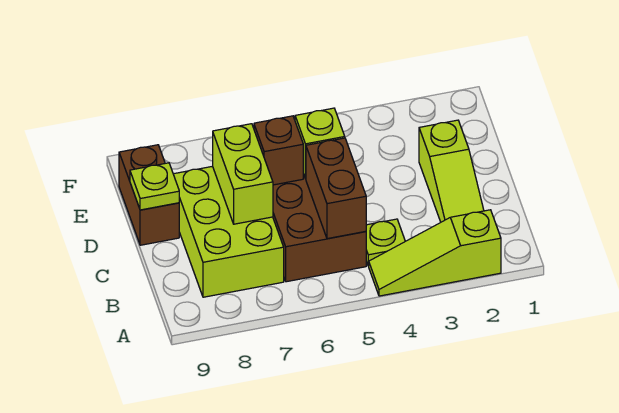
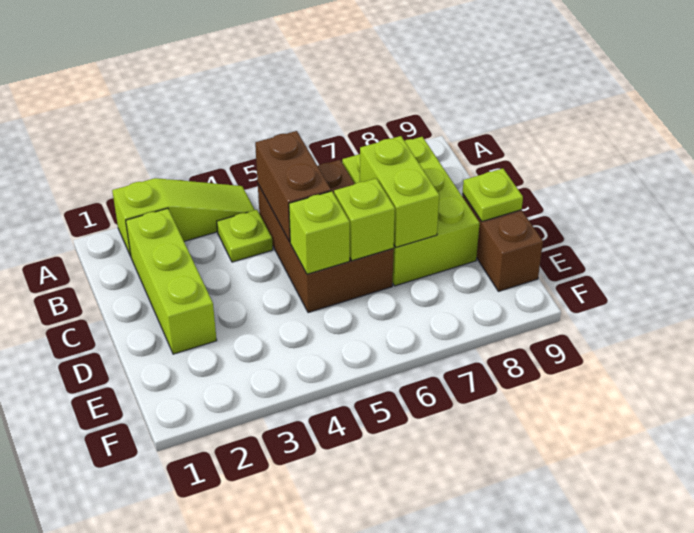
lime slope B2:D2 level 1 top D -> lime brick B2:D2 level 1
brown brick D6 level 2 -> lime brick D6 level 2

